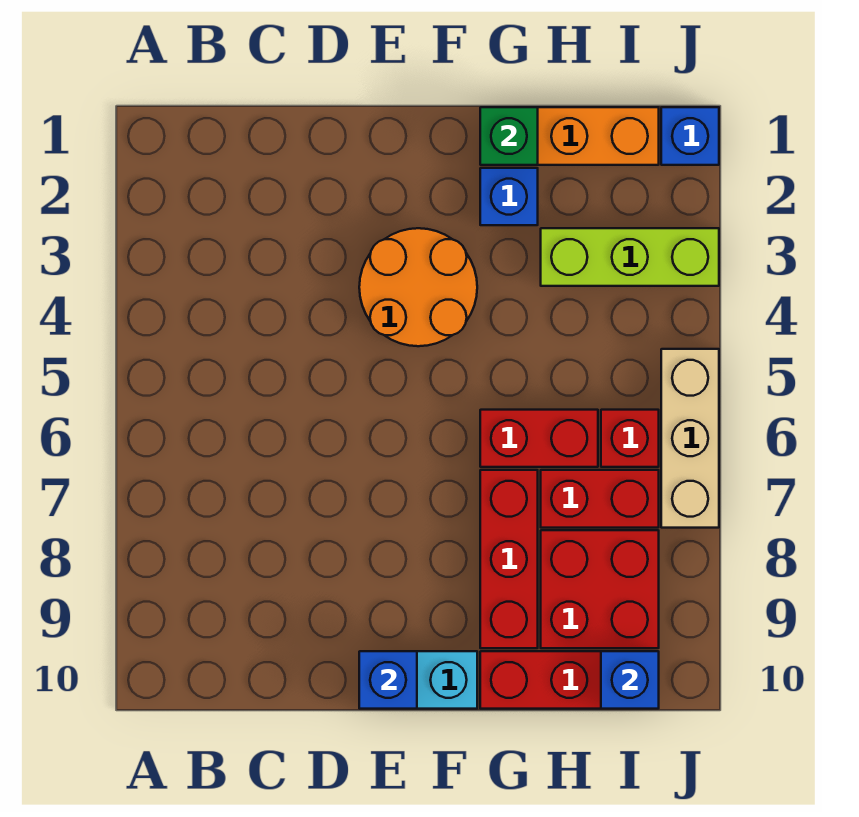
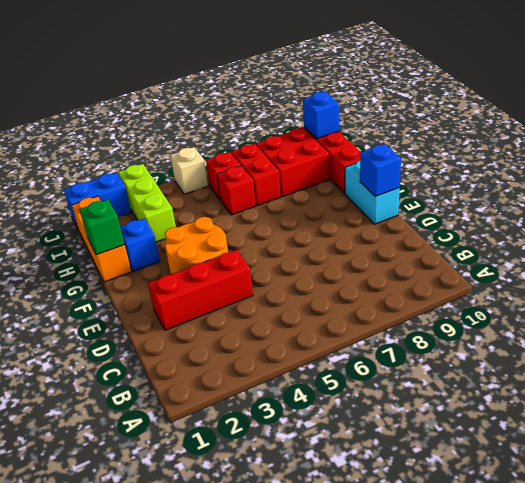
red brick G6:H6 level 1 -> red brick H6 level 1
red brick G7:G9 level 1 -> red brick D2:D4 level 1
blue brick J1 level 1 -> blue brick J1:J2 level 1
tan brick J5:J7 level 1 -> tan brick J5 level 1

